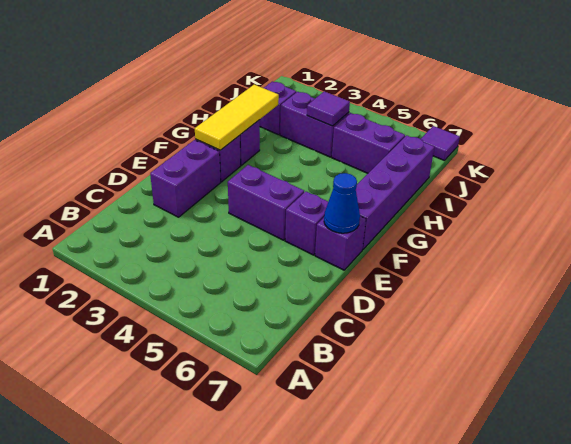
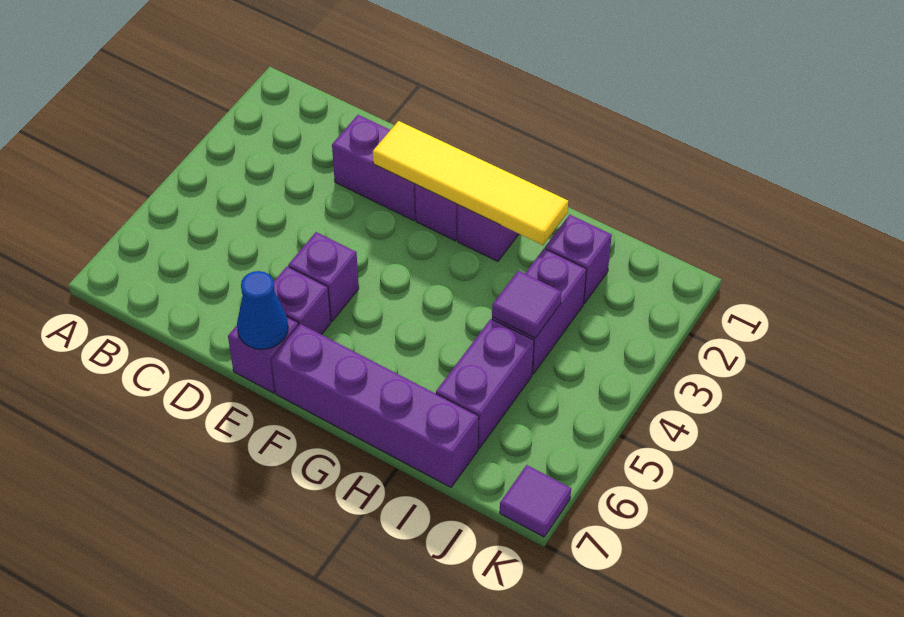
purple brick E4:E5 level 1 -> purple brick E5 level 1
yellow tile F2:H2 level 2 -> yellow tile E2:H2 level 2

